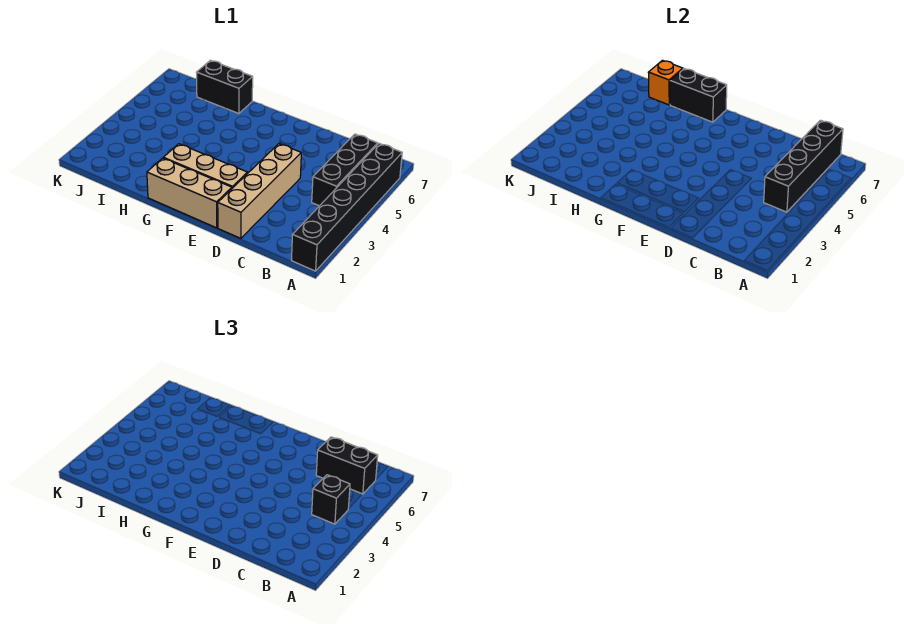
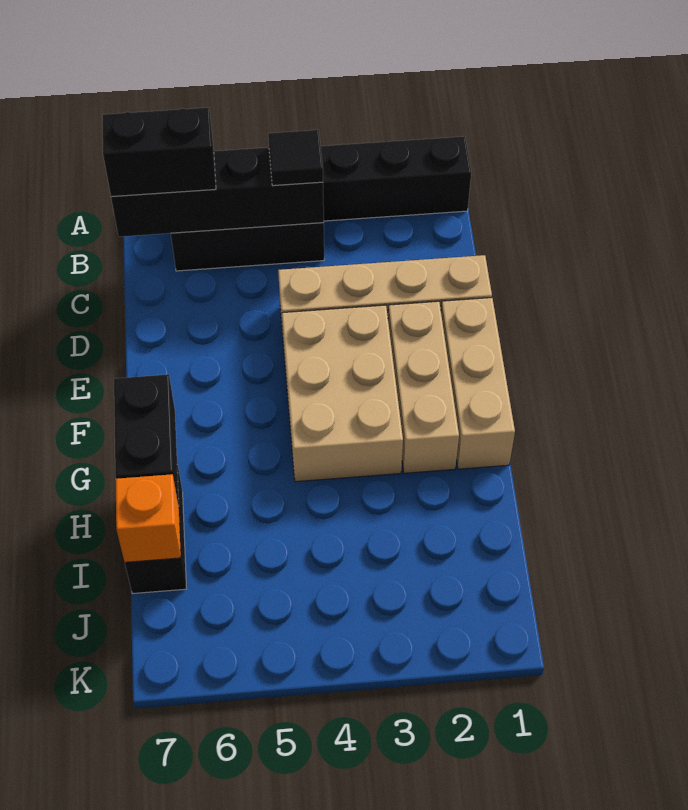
black brick B4 level 3 -> black tile B4 level 3
black brick B6:C6 level 3 -> black brick B6:B7 level 3
none -> tan brick E3:G4 level 1

